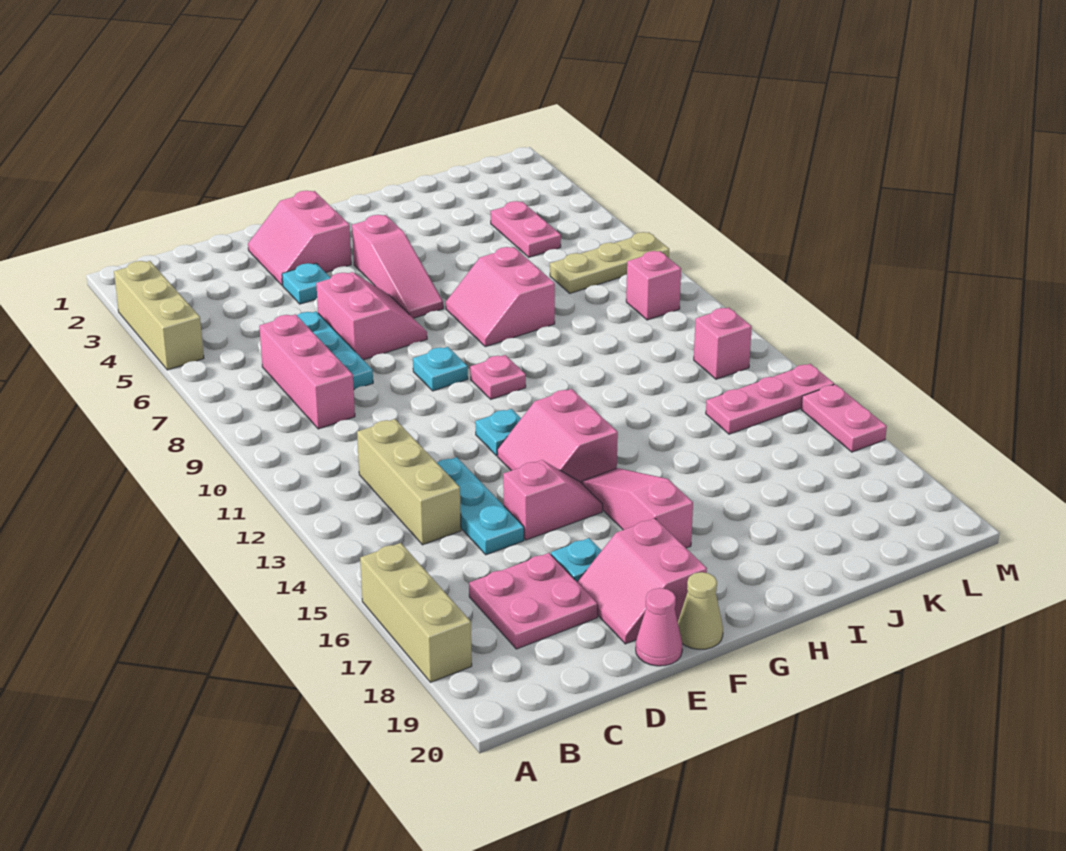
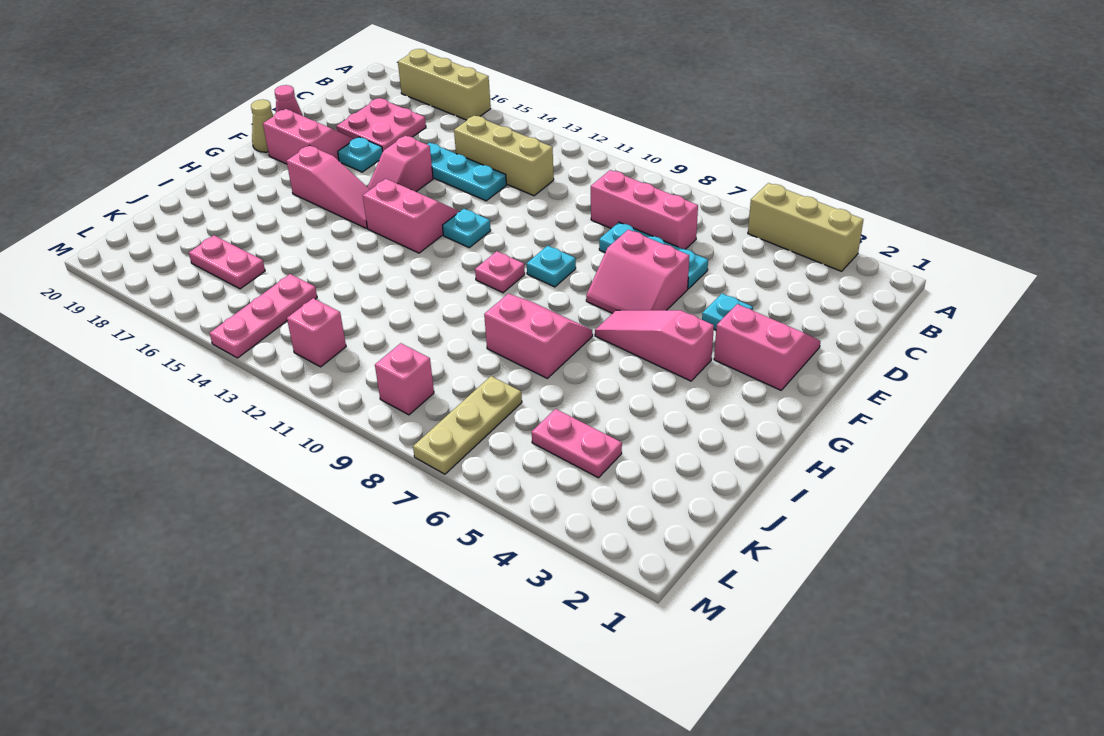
pink plate M15:M16 level 1 -> pink plate K16:K17 level 1

